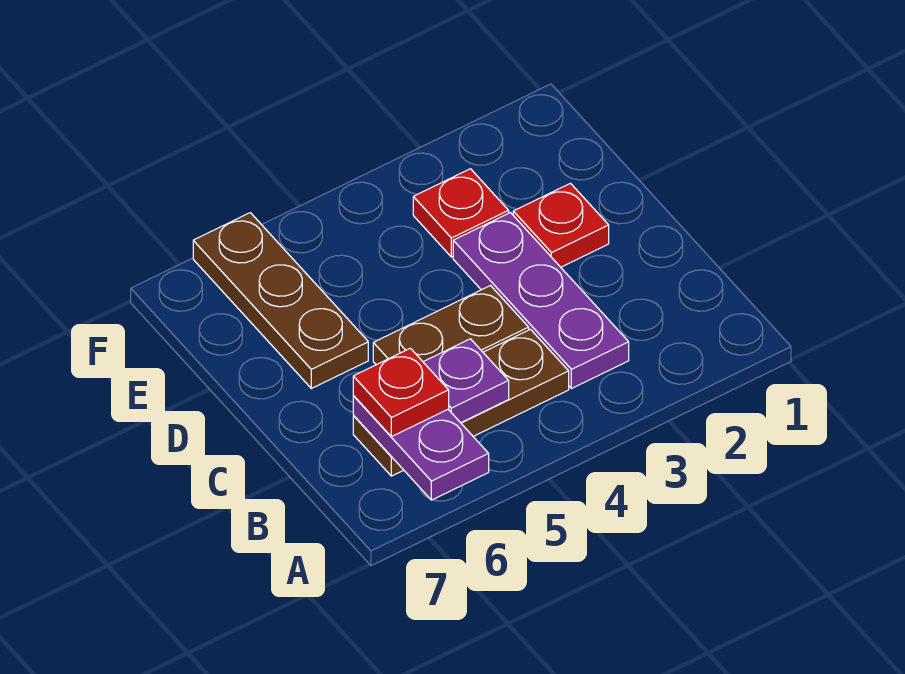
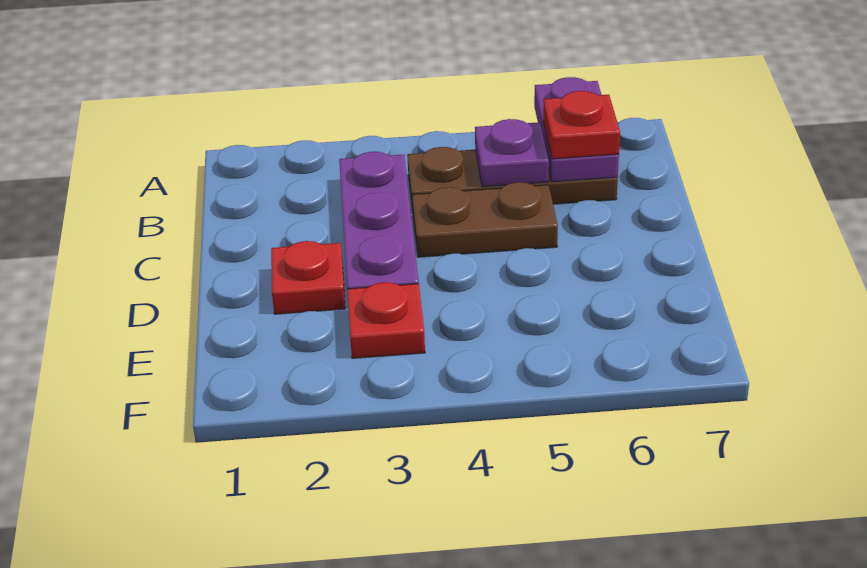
brown plate D6:F6 level 1 -> none

